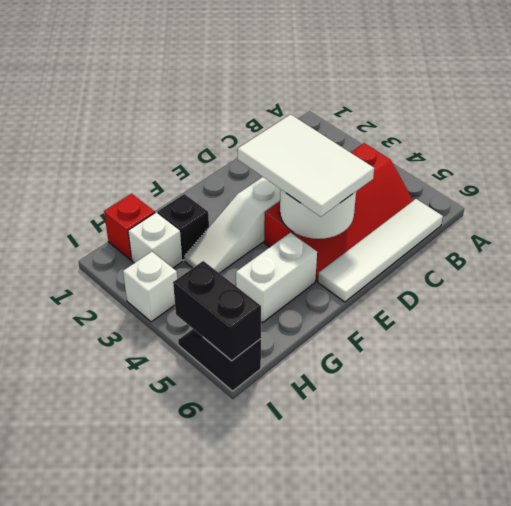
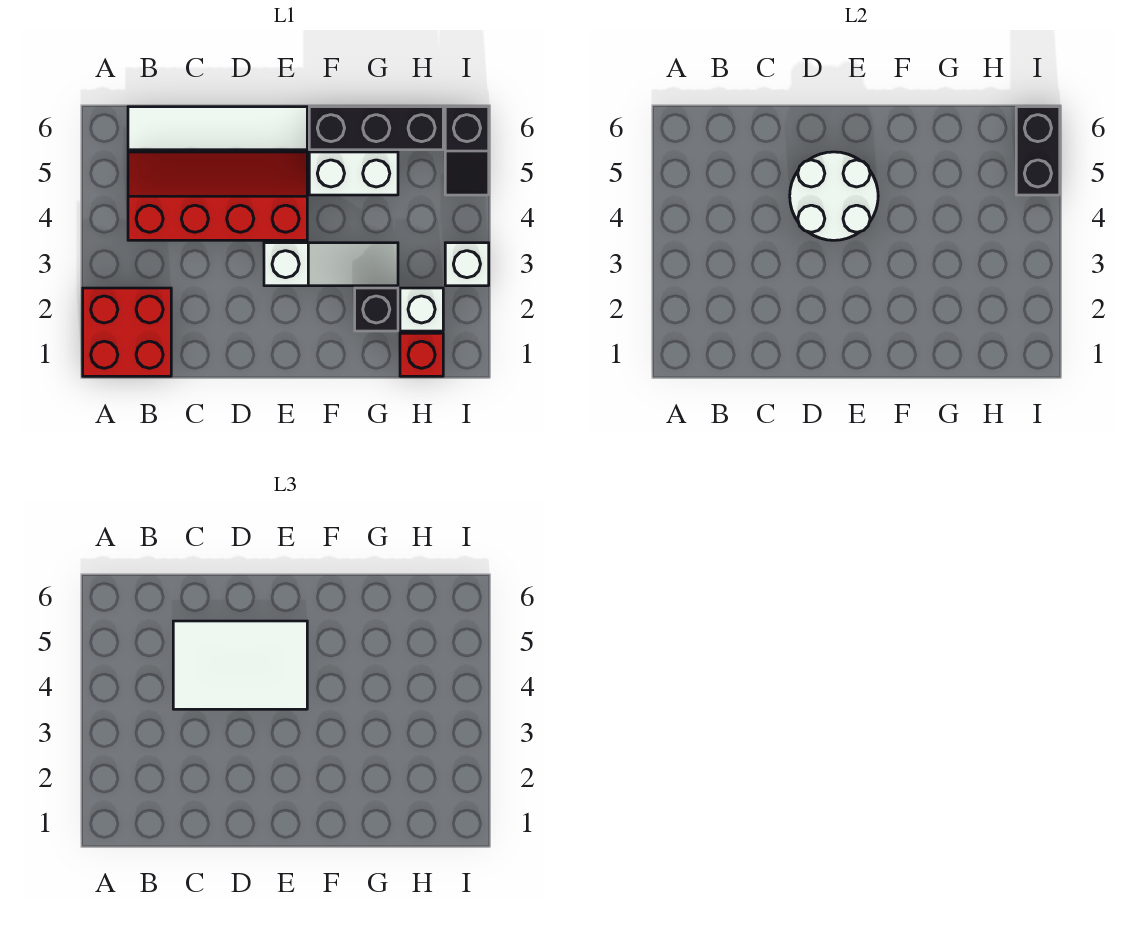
none -> red brick A1:B2 level 1
white tile D3:E5 level 3 -> white tile C4:E5 level 3
none -> black brick F6:H6 level 1

